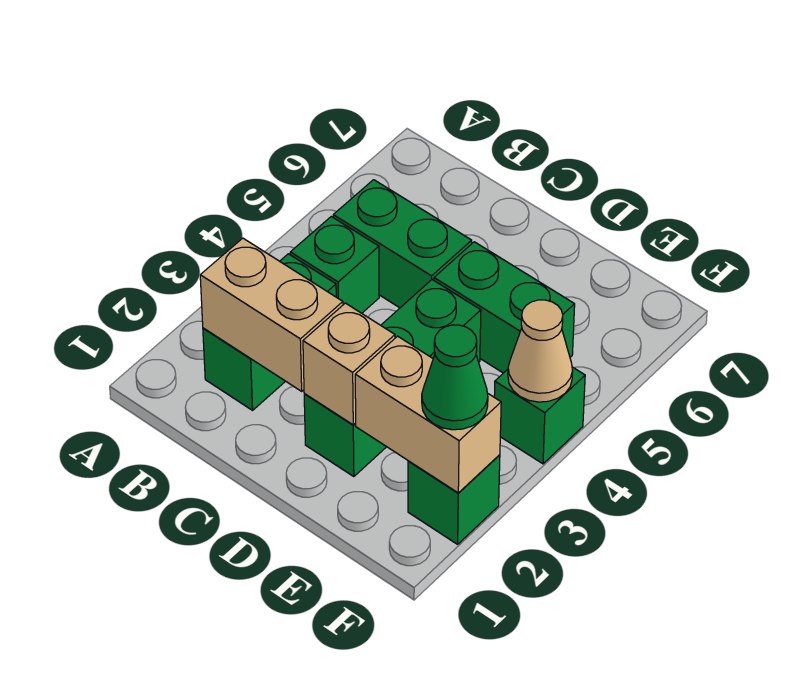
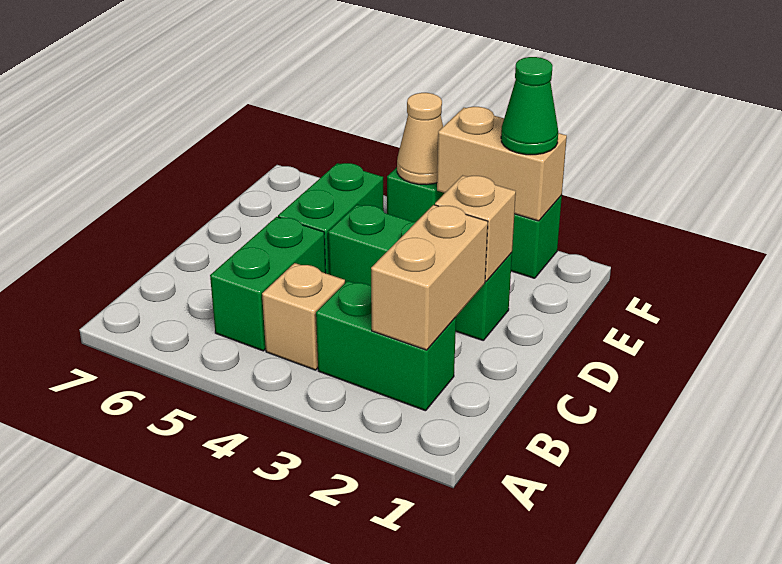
green brick B4 level 1 -> tan brick B4 level 1
tan brick E2:F2 level 2 -> tan brick F2:F3 level 2

